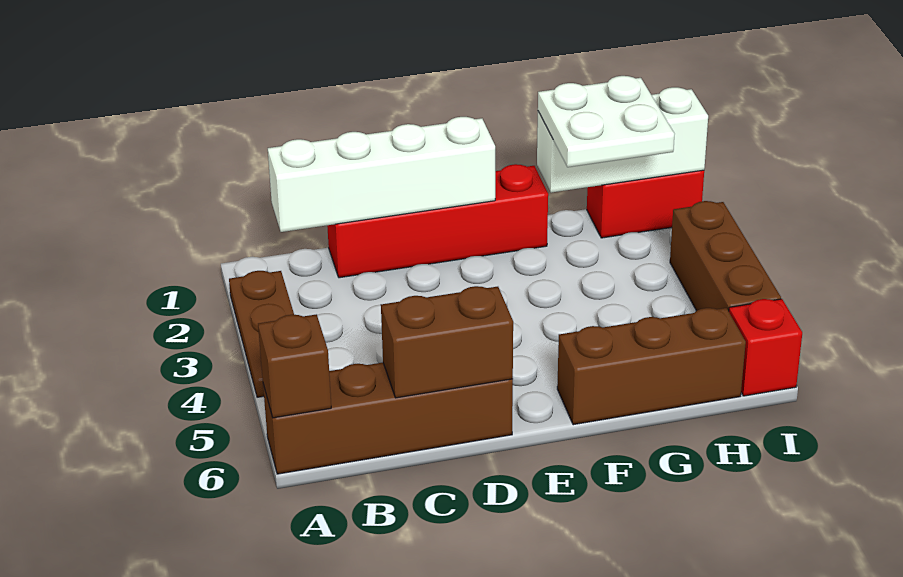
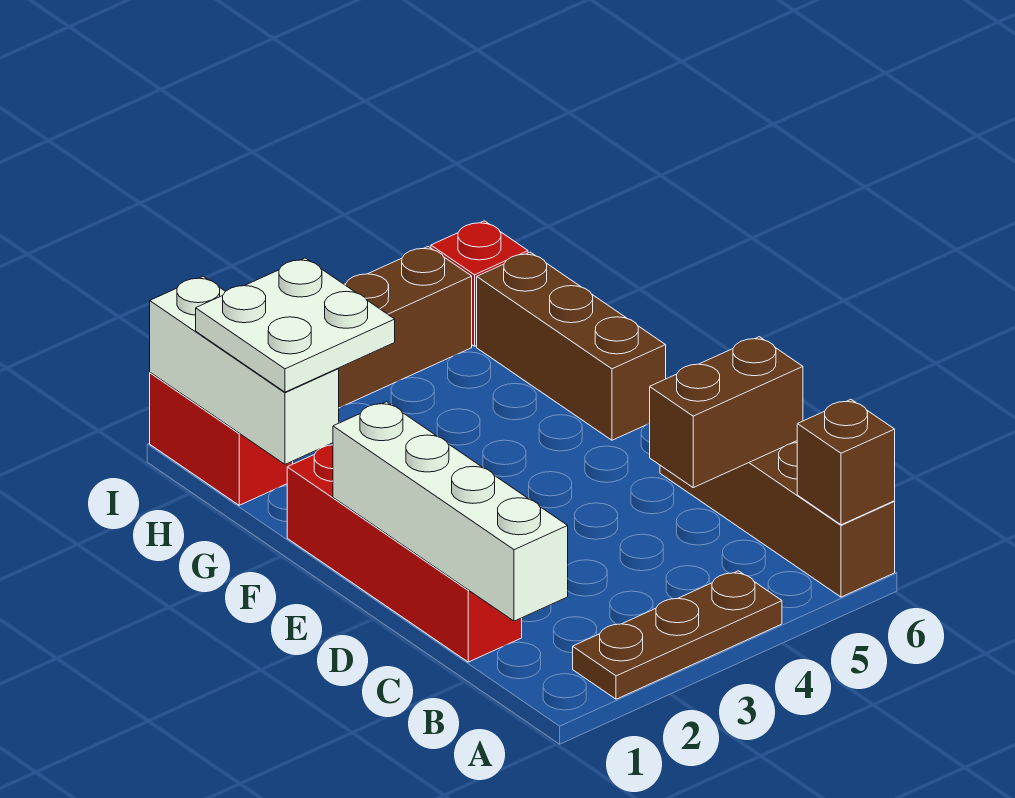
brown brick C6:D6 level 2 -> brown brick C5:C6 level 2

